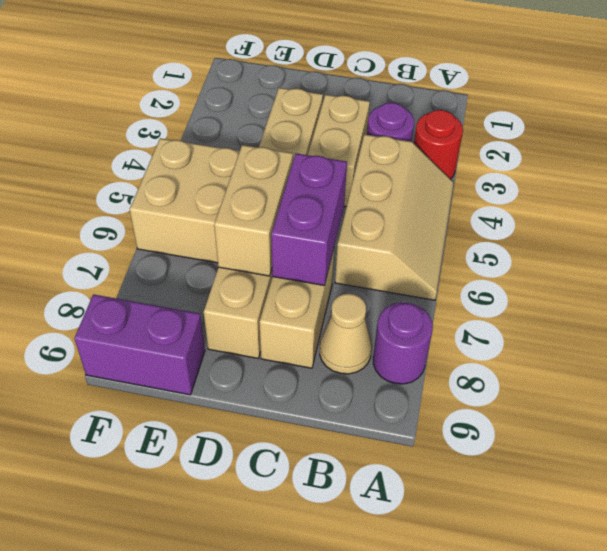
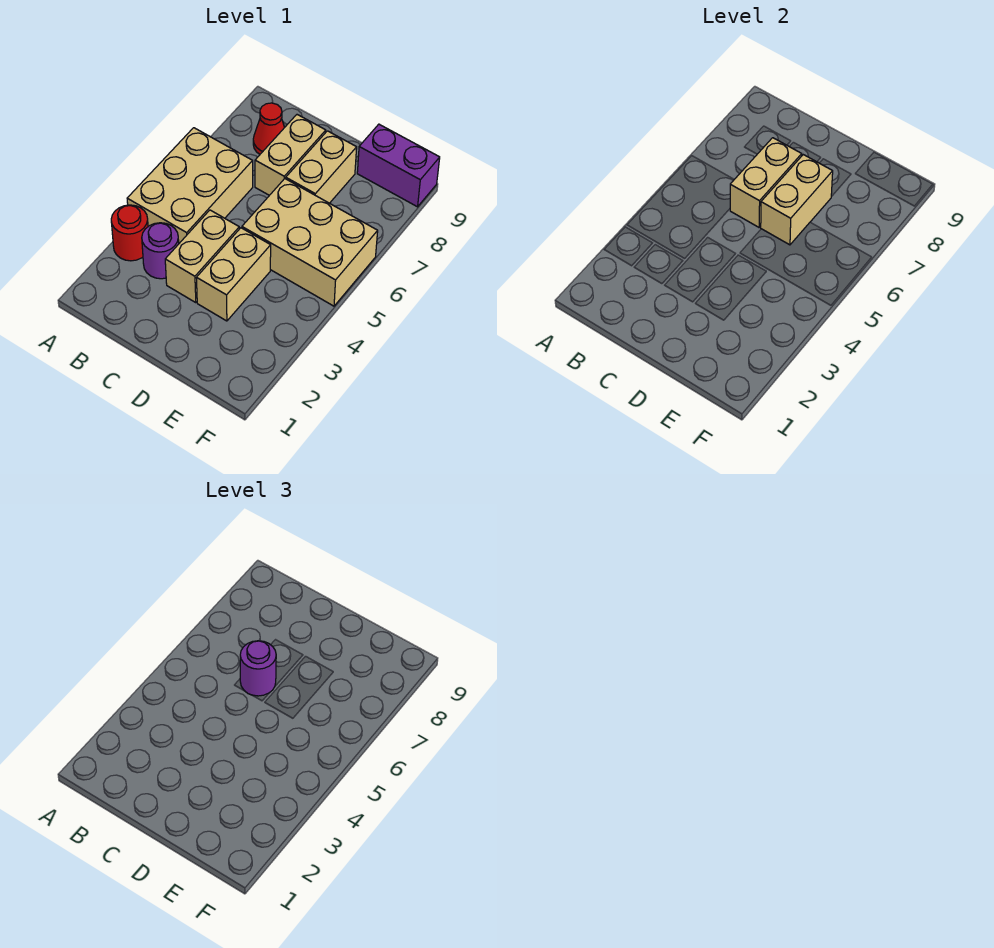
tan slope A4:B6 level 1 top B -> tan brick A4:B6 level 1
purple round brick A8 level 1 -> purple round brick C6 level 3
tan cone B8 level 1 -> red cone B8 level 1
purple brick C6:C7 level 2 -> tan brick C6:C7 level 2

